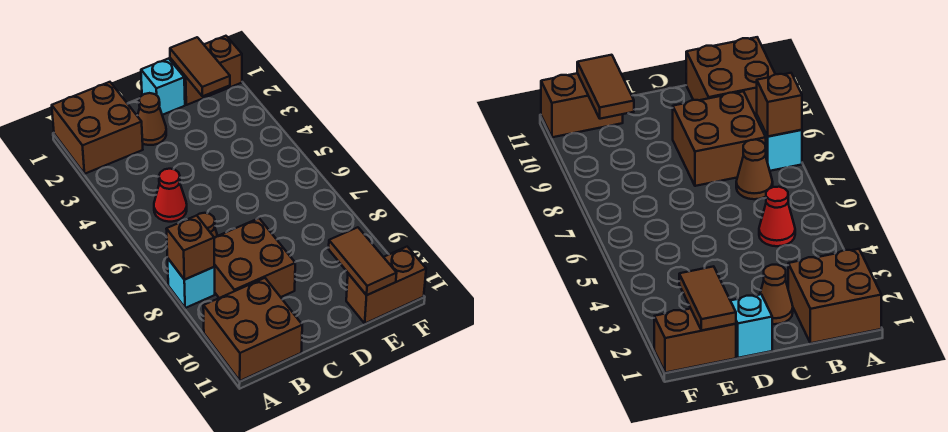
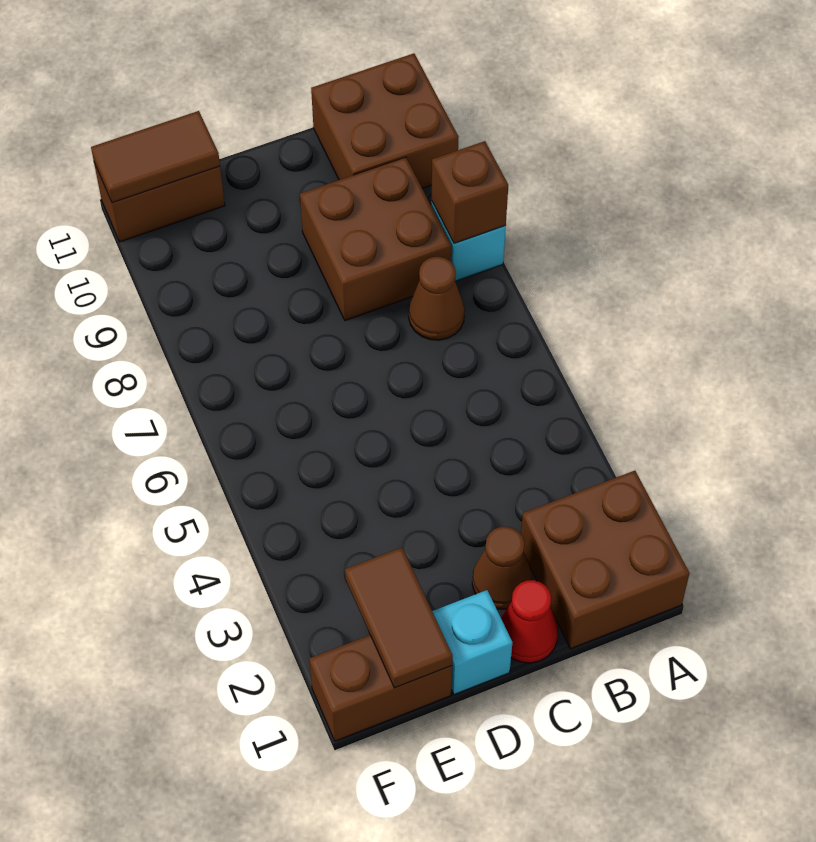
red cone B5 level 1 -> red cone C1 level 1
brown tile E10:E11 level 2 -> brown tile E11:F11 level 2

